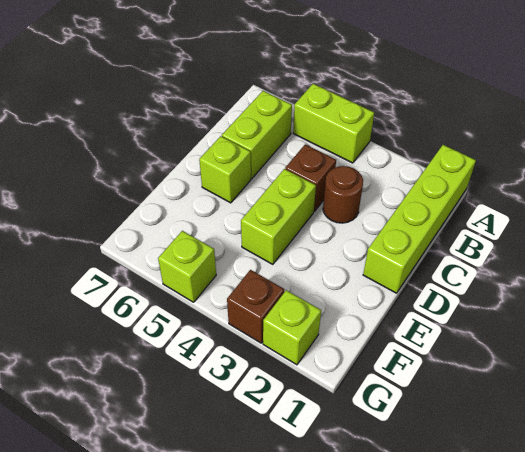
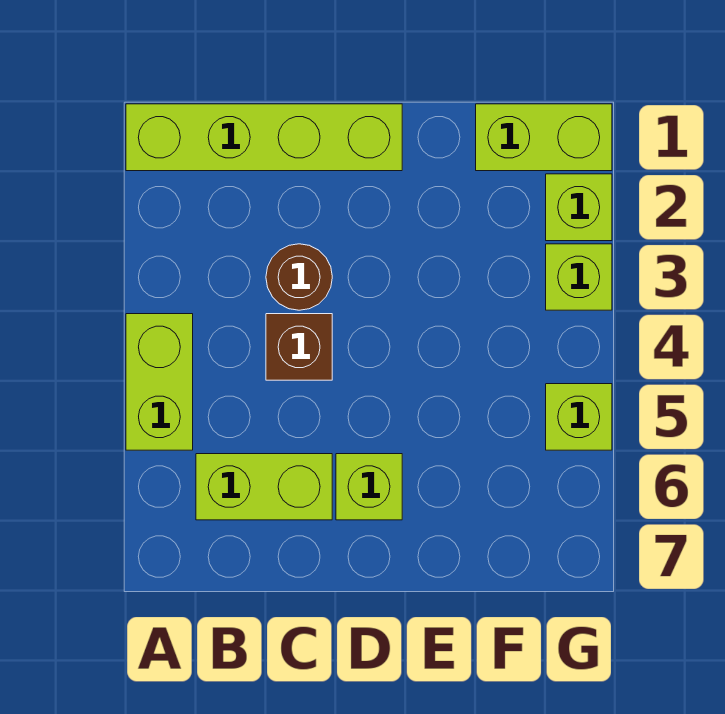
lime brick D4:E4 level 1 -> lime brick F1:G1 level 1
brown brick G3 level 1 -> lime brick G3 level 1

